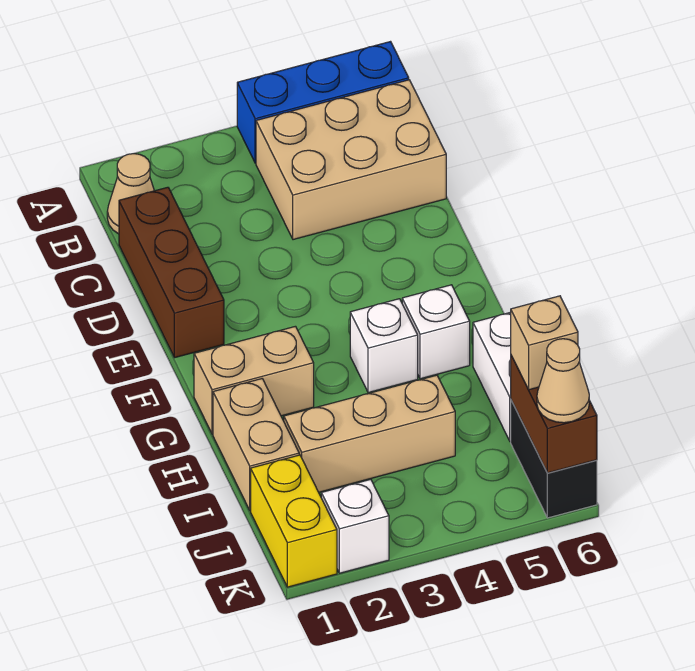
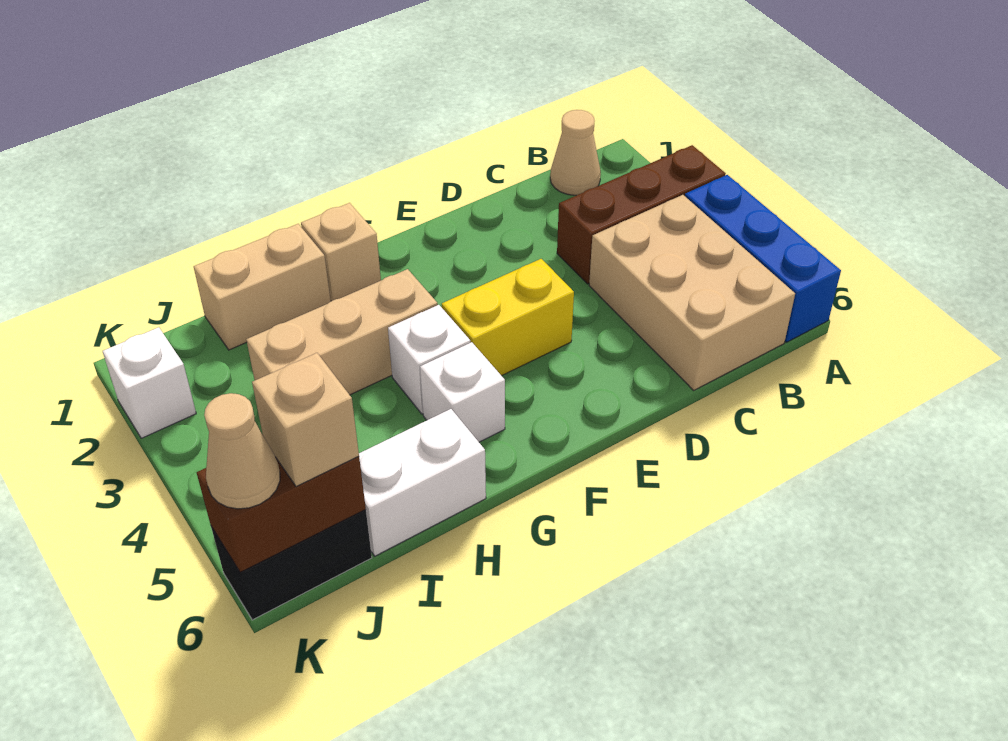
brown brick C1:E1 level 1 -> brown brick A3:C3 level 1
tan brick G1:G2 level 1 -> tan brick G1 level 1
tan brick I2:I4 level 1 -> tan brick G3:I3 level 1
yellow brick J1:K1 level 1 -> yellow brick E4:F4 level 1

